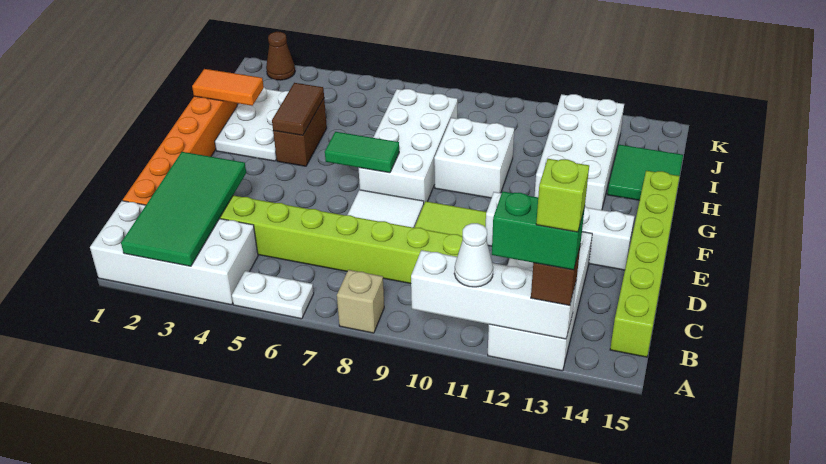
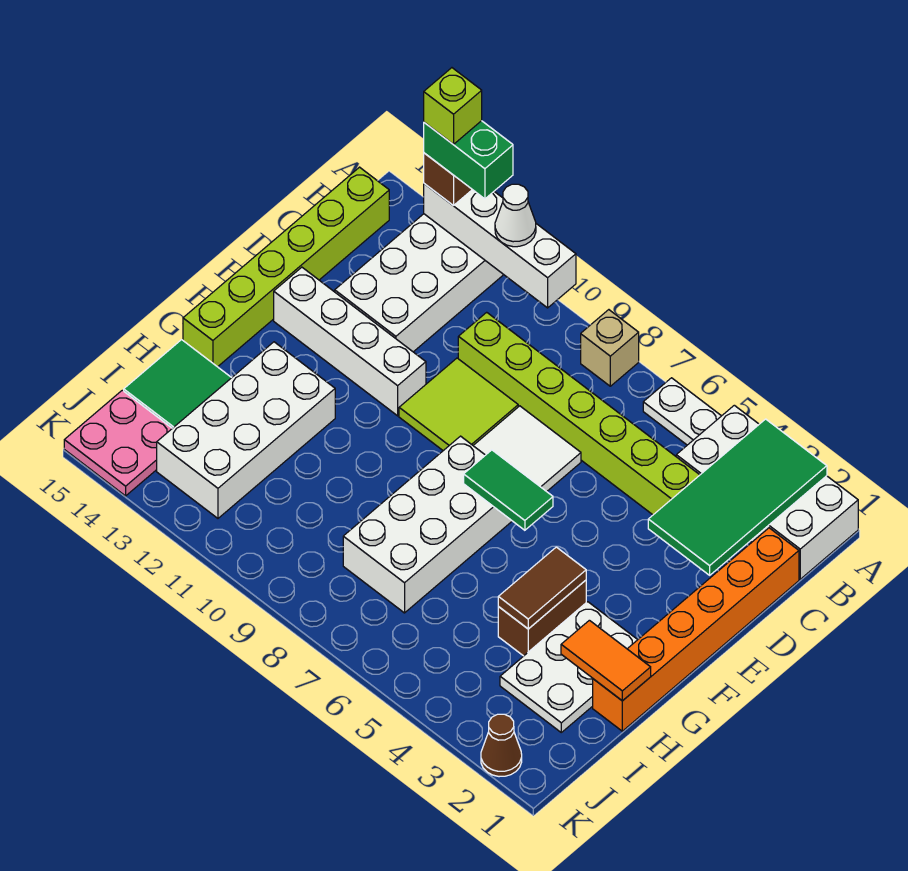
white brick G9:H10 level 1 -> none
none -> pink plate J14:K15 level 1

